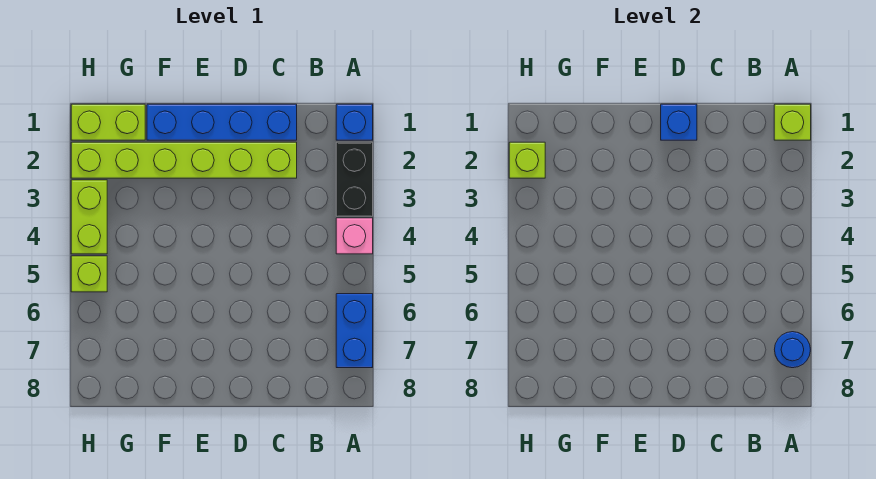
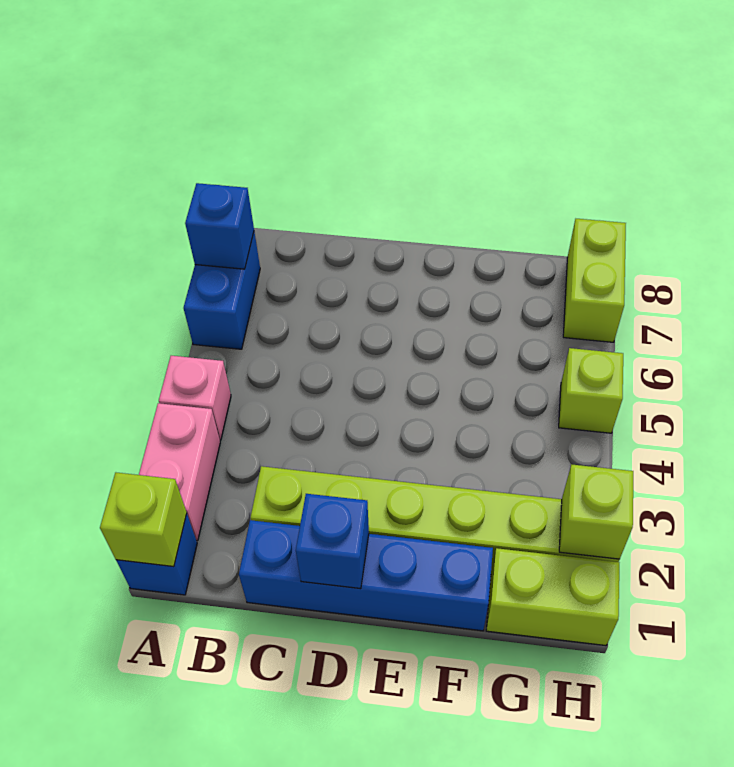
black brick A2:A3 level 1 -> pink brick A2:A3 level 1
blue round brick A7 level 2 -> blue brick A7 level 2
lime brick H3:H4 level 1 -> lime brick H7:H8 level 1

